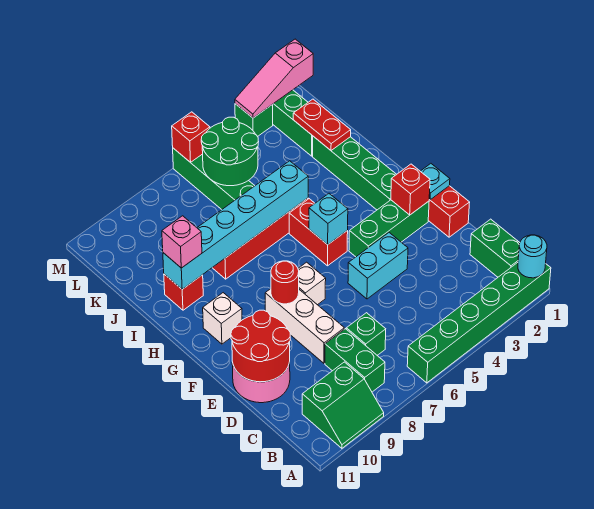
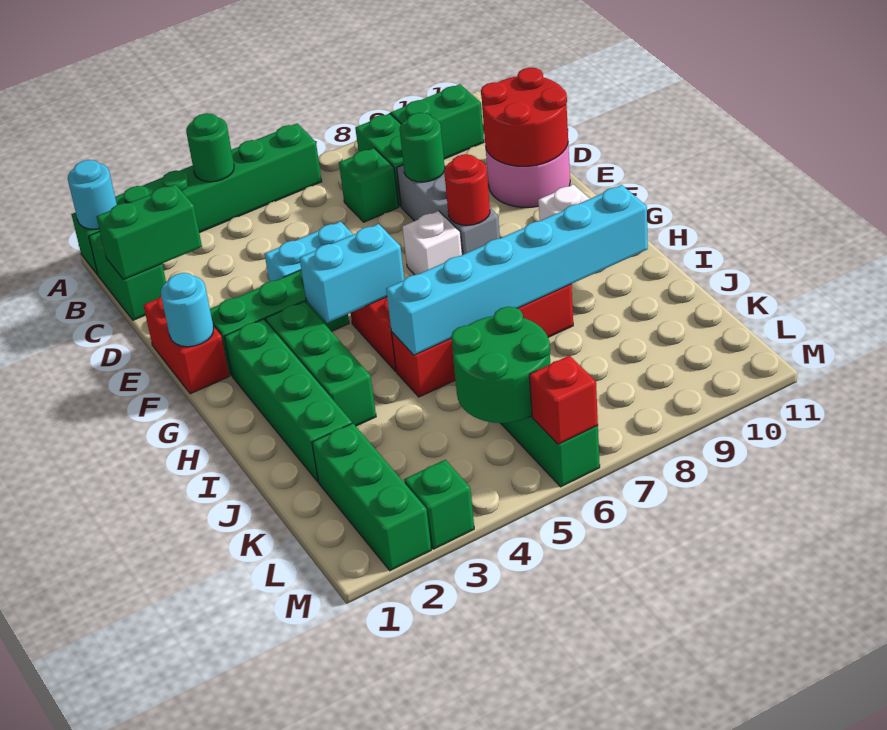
none -> green round brick A4 level 2
none -> green brick C1:C2 level 2
white brick D8:F8 level 1 -> grey brick D8:F8 level 1
none -> green round brick D8 level 2
cyan plate F1 level 2 -> cyan round brick F1 level 2
red brick F2 level 2 -> none
none -> green brick G3:I3 level 1
cyan brick G5 level 2 -> cyan brick G4:G5 level 2
red brick I10 level 1 -> none
pink brick I10 level 3 -> none
red plate J2:K2 level 2 -> none
pink slope M1:M3 level 2 top 1 -> none

